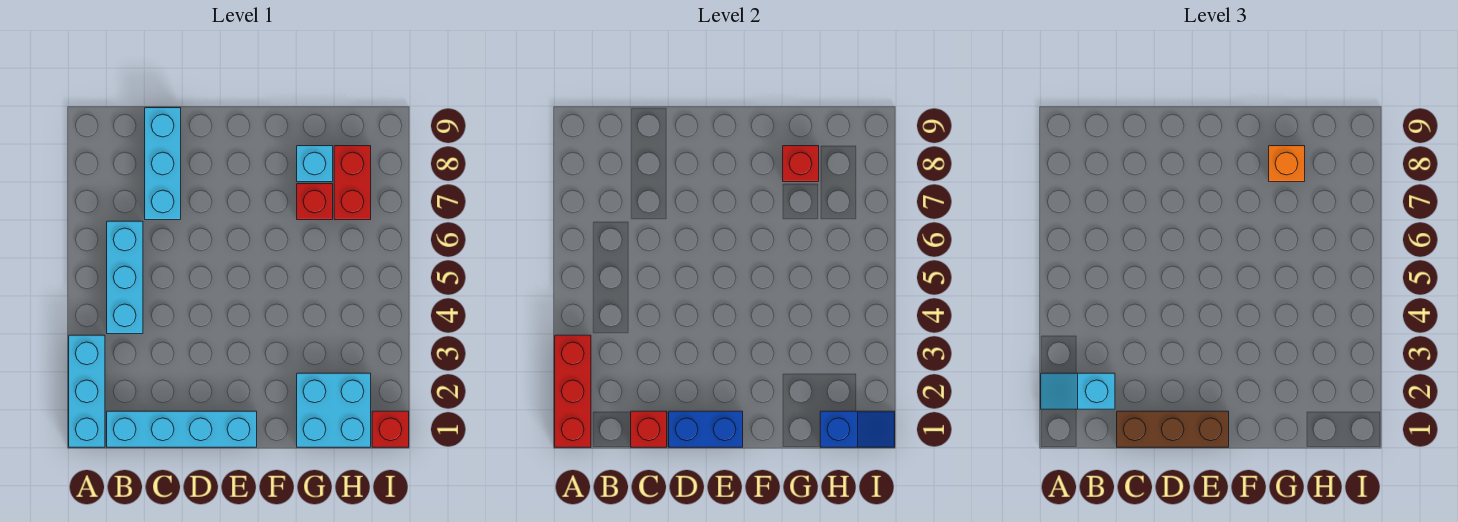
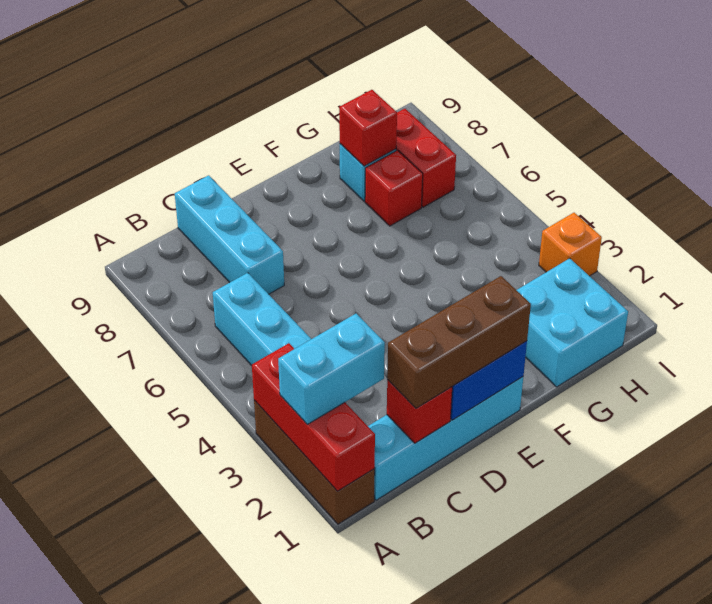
cyan brick A1:A3 level 1 -> brown brick A1:A3 level 1
cyan slope A2:B2 level 3 top B -> cyan brick A2:B2 level 3
orange brick G8 level 3 -> orange brick I3 level 1
blue slope H1:I1 level 2 top H -> none
red brick I1 level 1 -> none

